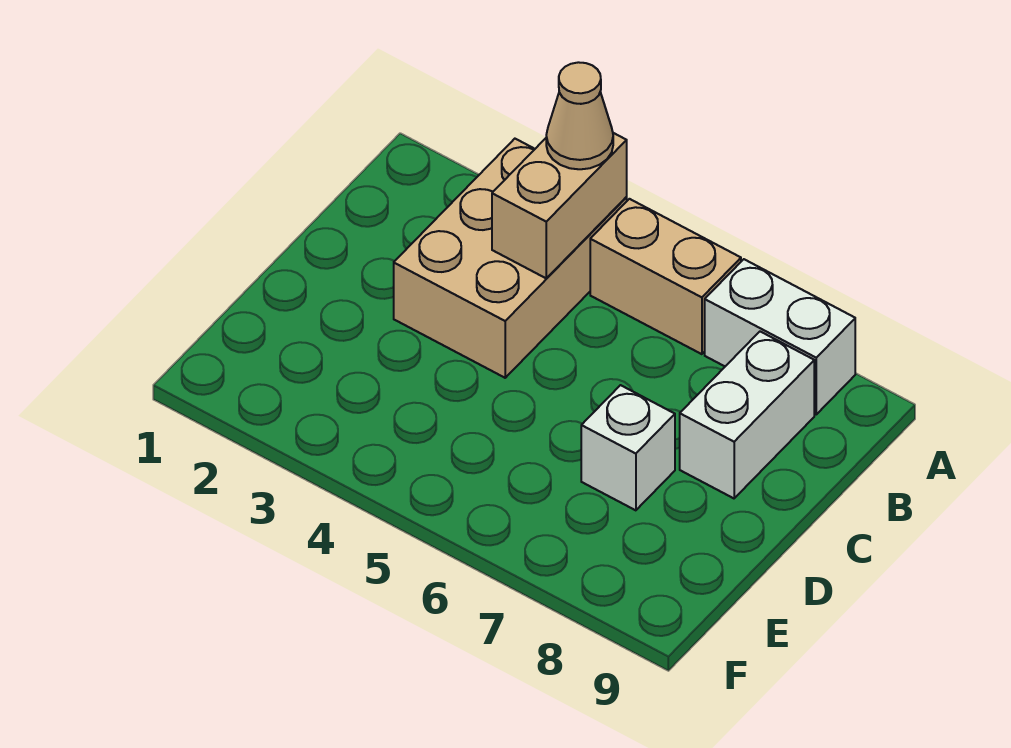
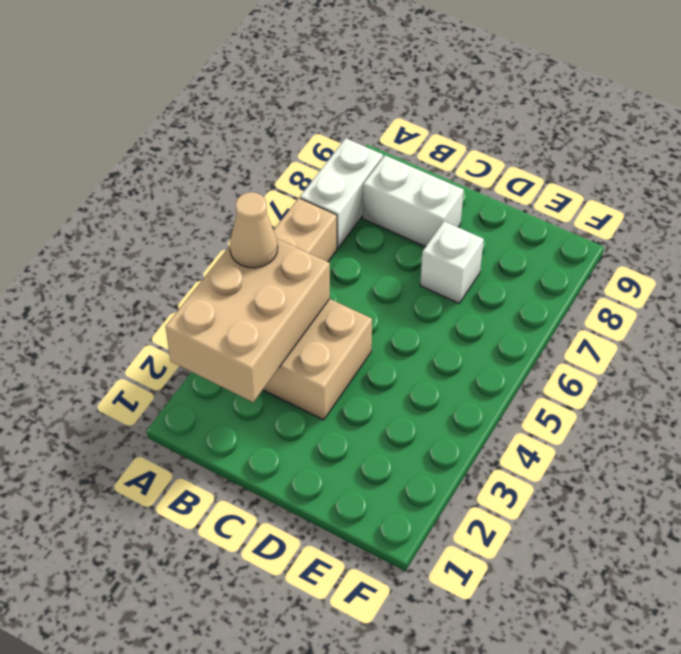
tan brick A4:B4 level 2 -> tan brick A2:B4 level 2

